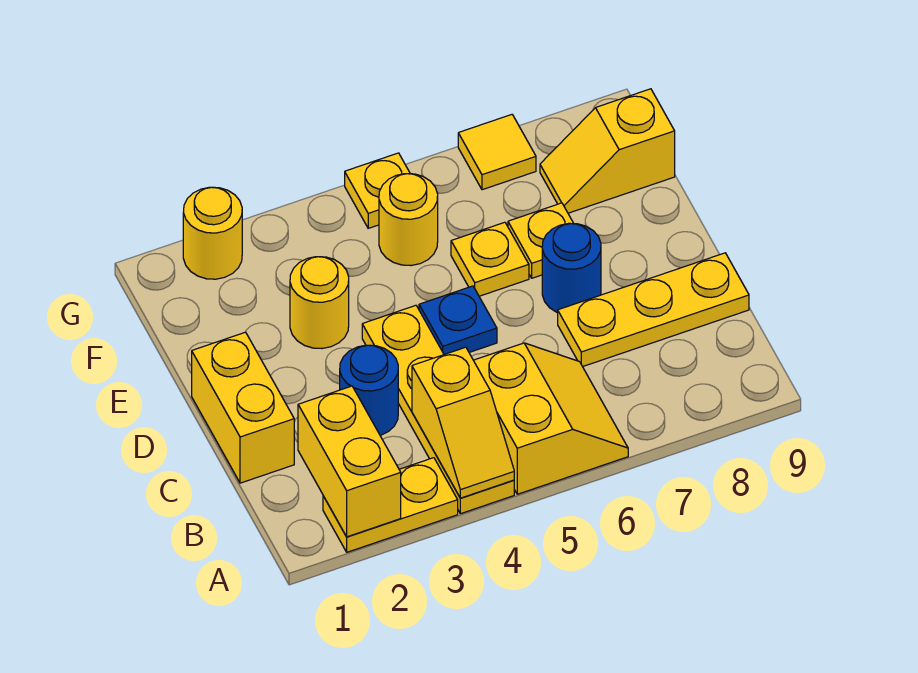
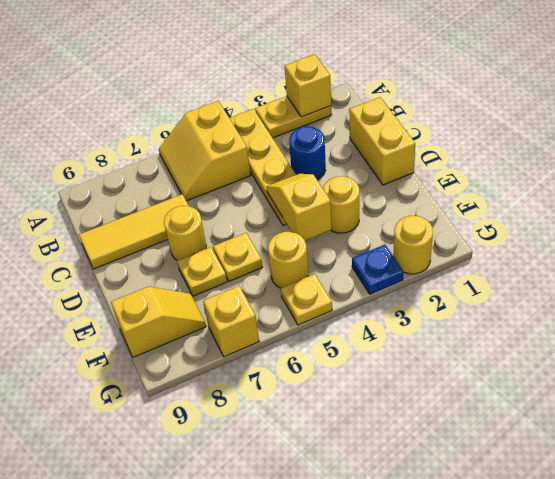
yellow brick A2:B2 level 2 -> yellow brick A2 level 2
yellow slope A4:B4 level 2 top B -> yellow slope D4:E4 level 2 top E
yellow plate C7:C9 level 1 -> yellow tile C7:C9 level 1
blue plate D5 level 1 -> blue plate G3 level 1
blue round brick D7 level 1 -> yellow round brick D7 level 1
yellow tile G7 level 1 -> yellow brick G7 level 1

